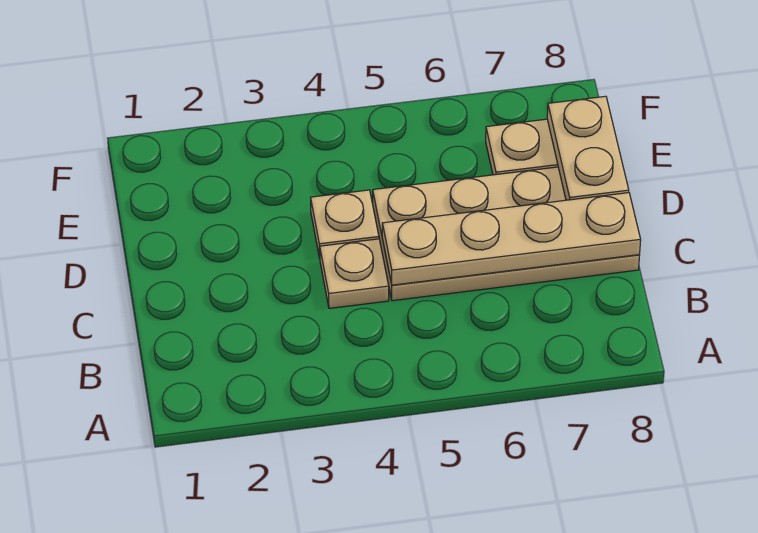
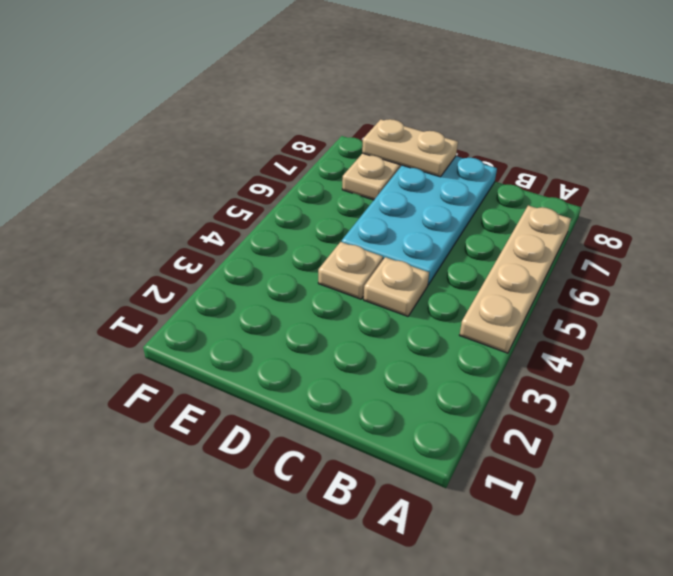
tan plate C5:D8 level 1 -> cyan plate C5:D8 level 1
tan plate C5:C8 level 2 -> tan plate A4:A7 level 1

